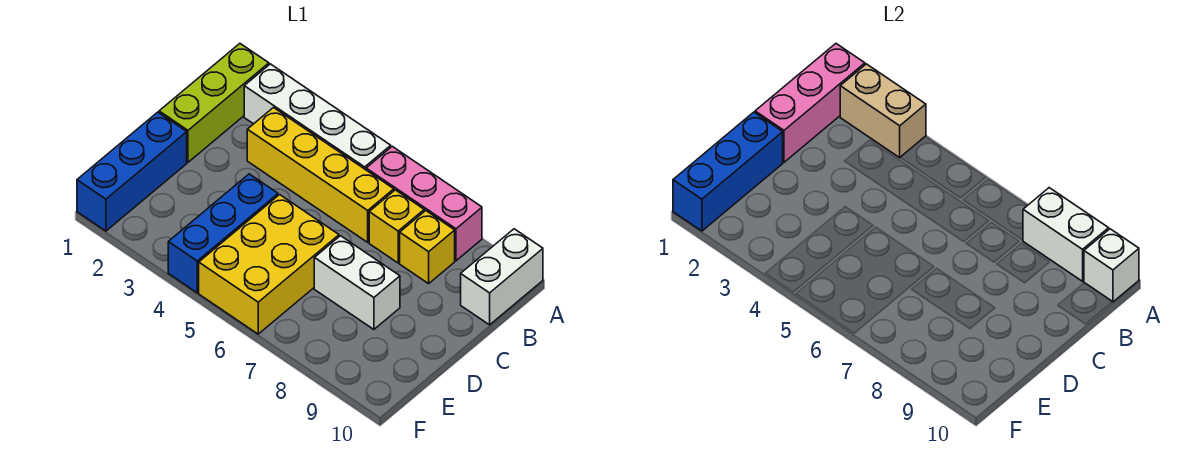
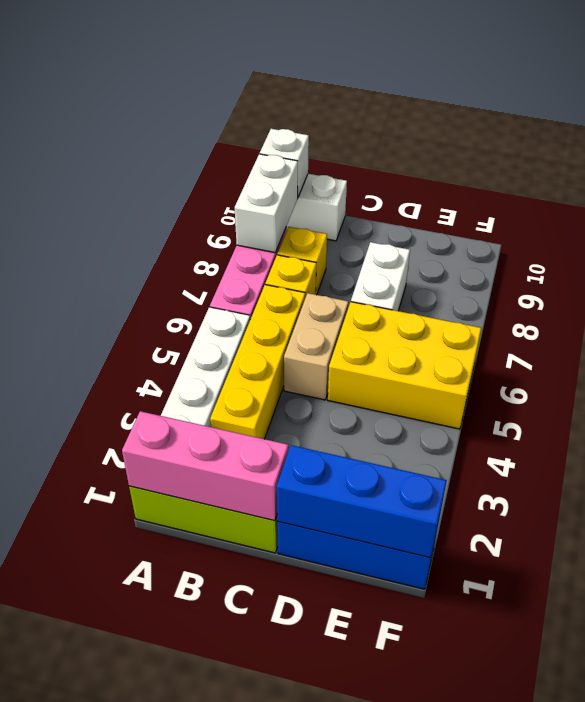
tan brick A2:A3 level 2 -> tan brick C5:C6 level 1
blue brick D4:F4 level 1 -> none

